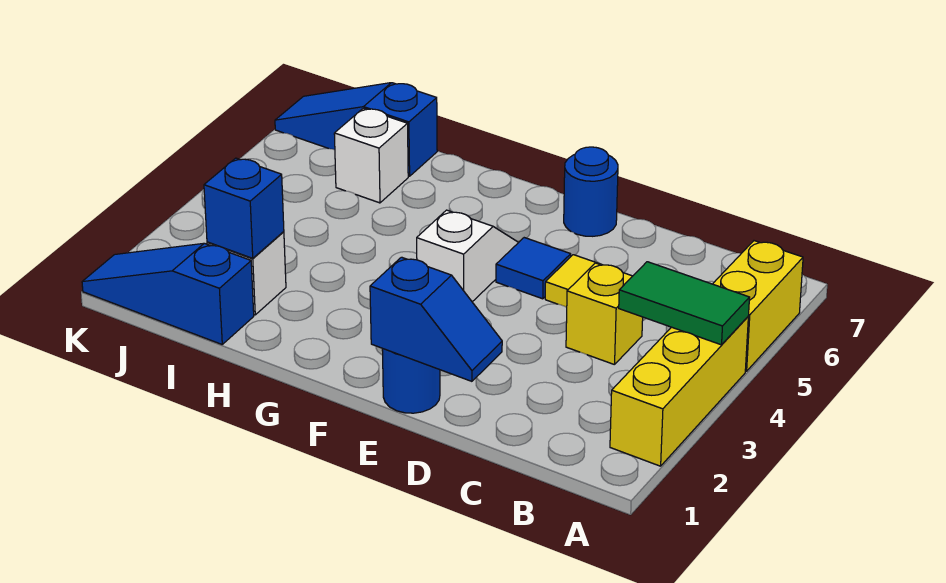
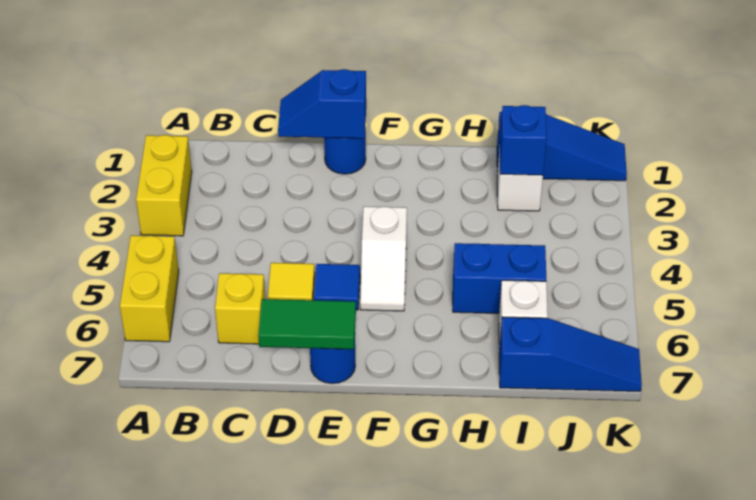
yellow brick A2:A4 level 1 -> yellow brick A2:A3 level 1
green tile A4:B4 level 2 -> green tile D7:E7 level 2
yellow brick C4 level 1 -> yellow brick C6 level 1
none -> blue brick H5:I5 level 1

